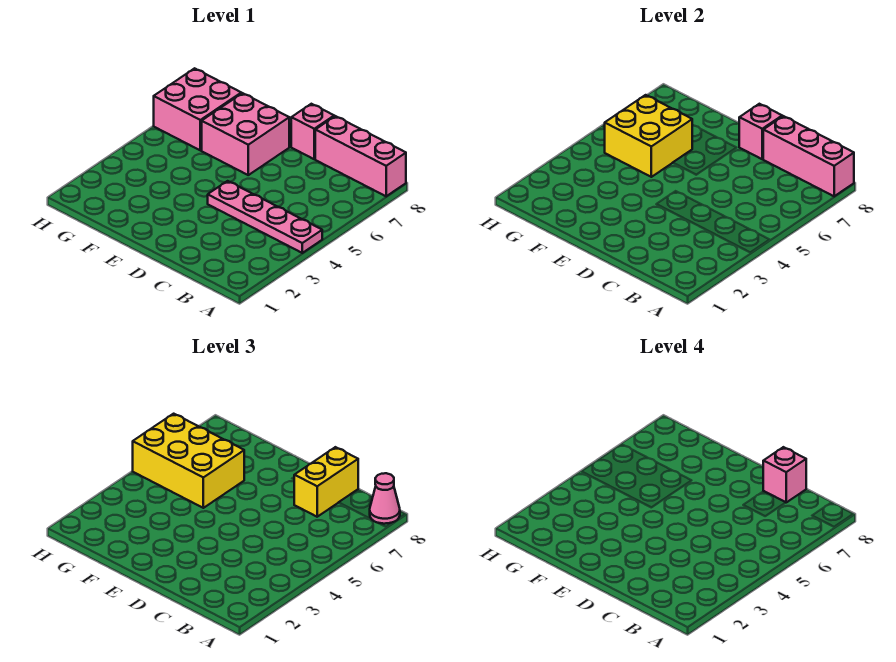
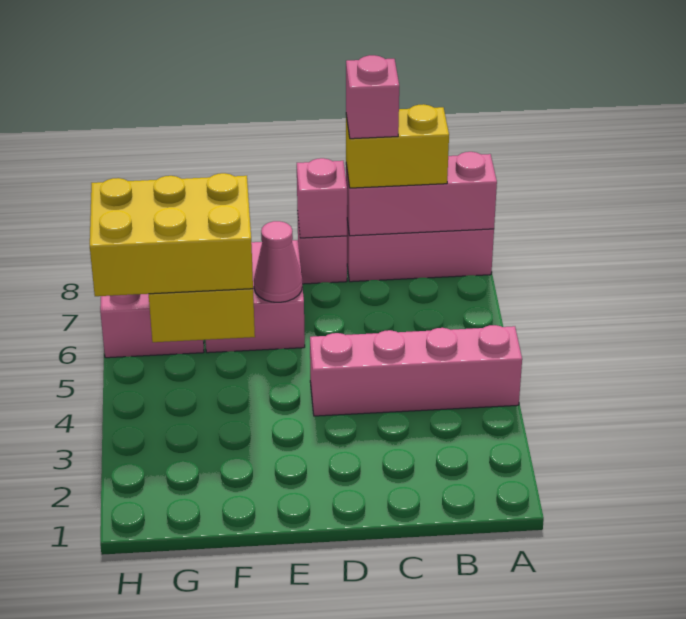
pink plate A4:D4 level 1 -> pink brick A4:D4 level 1
pink cone A8 level 3 -> pink cone E6 level 2
yellow brick C7:C8 level 3 -> yellow brick B8:C8 level 3

